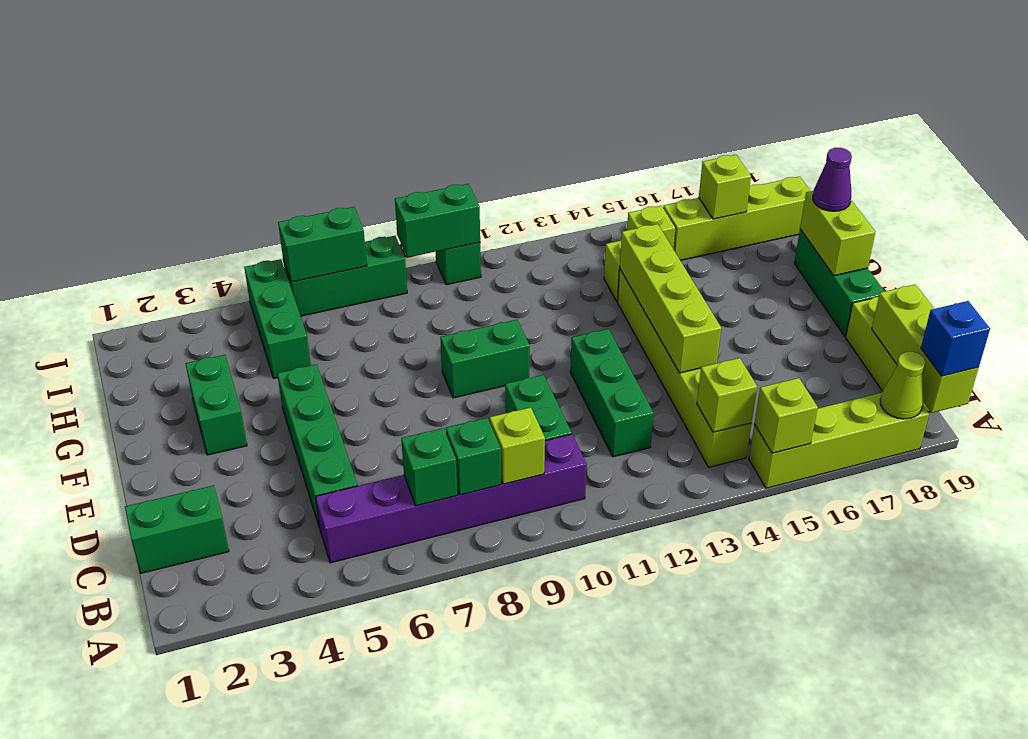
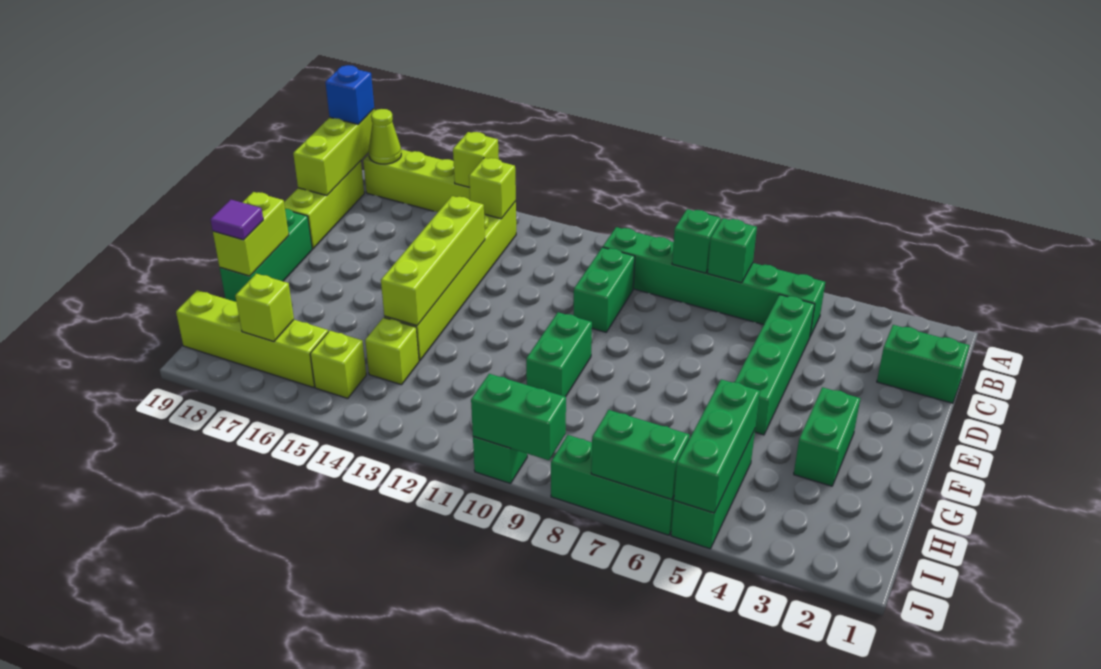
purple brick B5:B10 level 1 -> green brick B5:B10 level 1
lime brick B9 level 2 -> none
green brick C12:E12 level 1 -> green brick H5:J5 level 2
green brick F9:F10 level 1 -> green brick F10:G10 level 1
purple cone G19 level 3 -> purple tile G19 level 3

